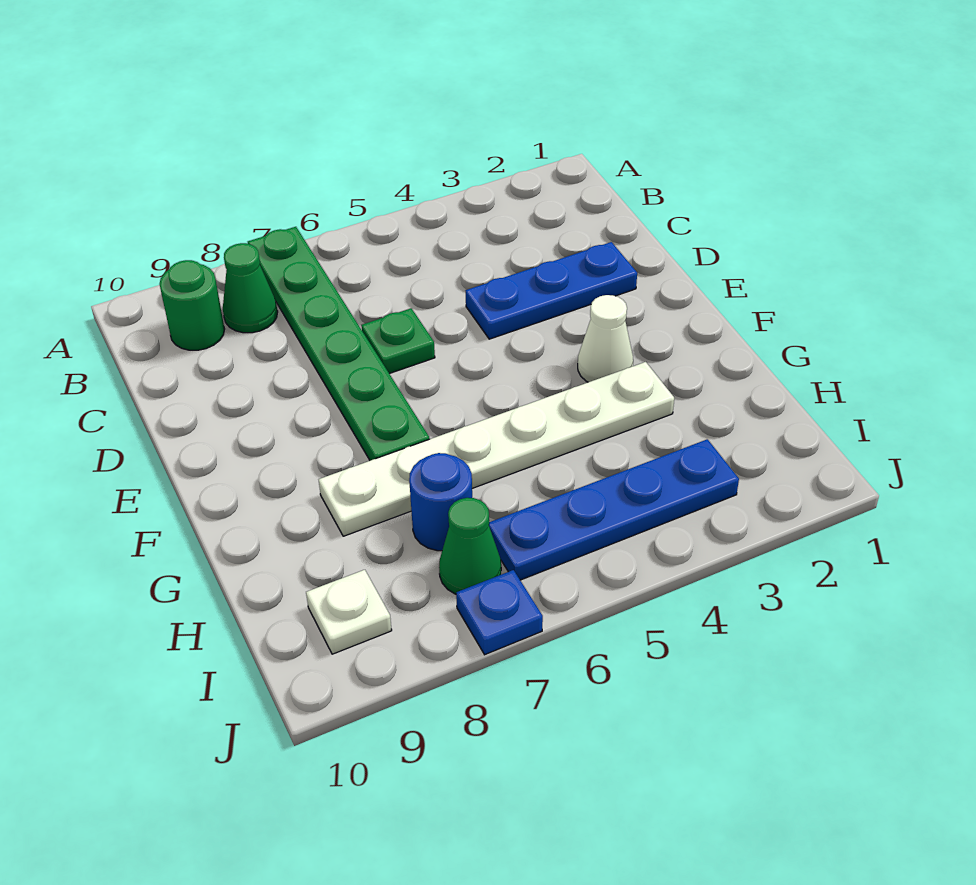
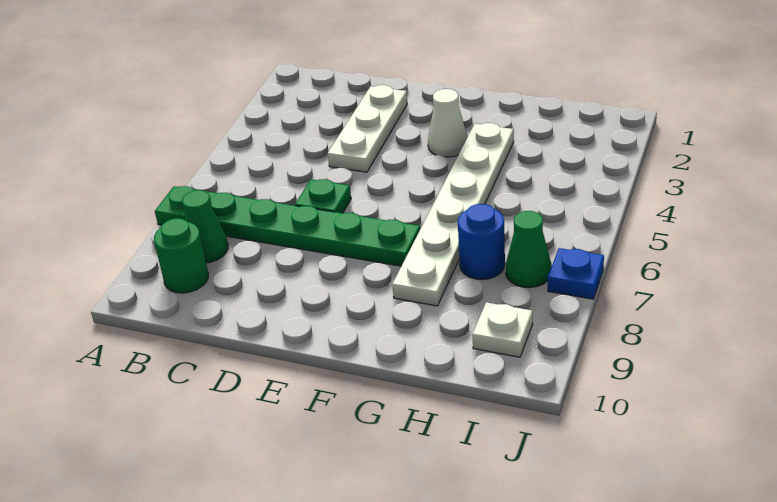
blue plate D2:D4 level 1 -> white plate D2:D4 level 1
blue plate I3:I6 level 1 -> none

